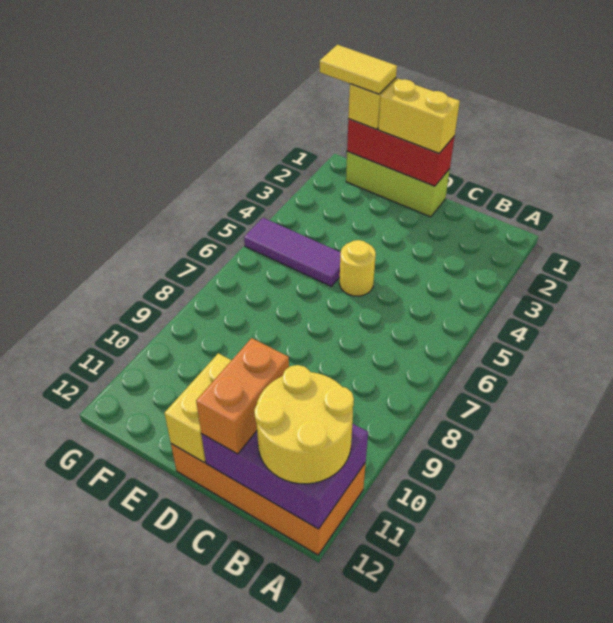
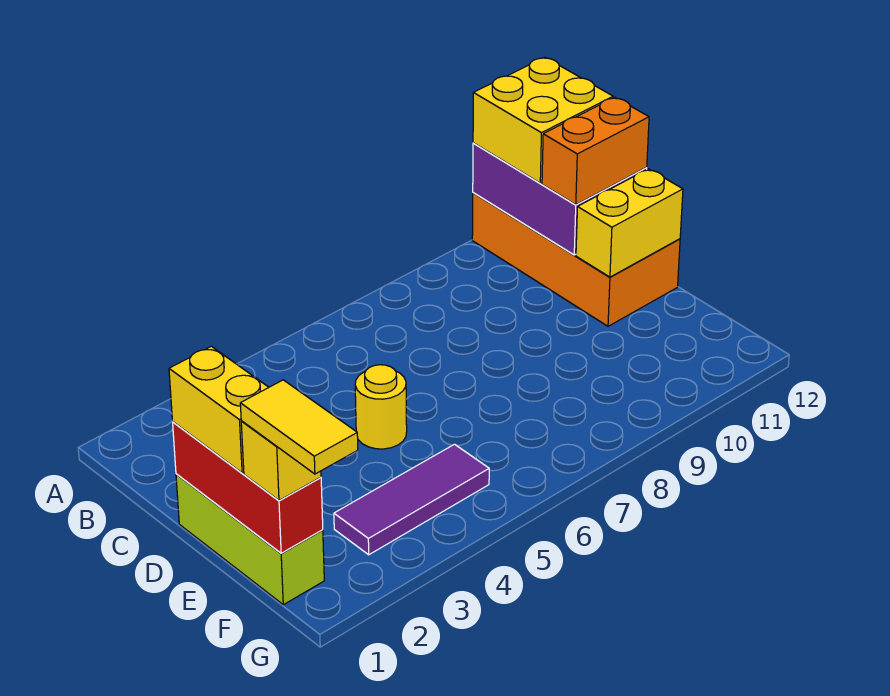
yellow round brick A11:B12 level 3 -> yellow brick A11:B12 level 3
purple tile E5:G5 level 1 -> purple tile F3:F5 level 1

